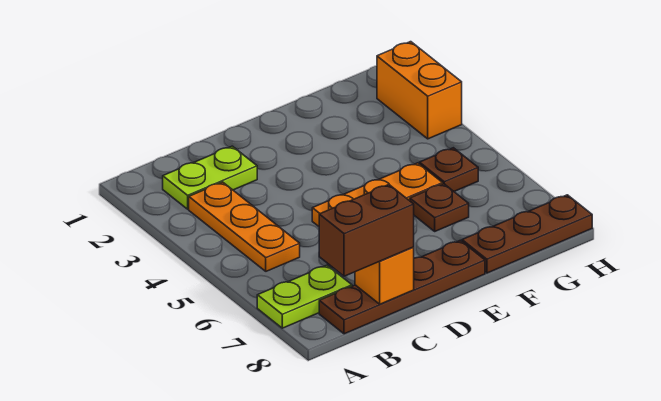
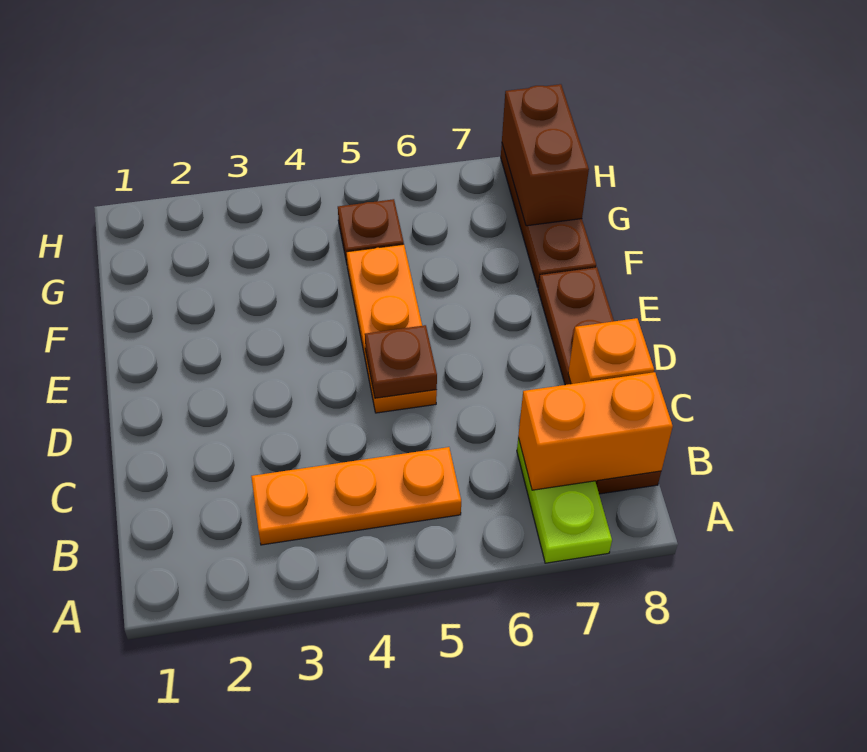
lime plate B2:C2 level 1 -> none
brown brick B8:C8 level 3 -> brown brick G8:H8 level 2
brown plate F6 level 1 -> brown plate D5 level 2
orange brick H2:H3 level 1 -> orange brick B7:B8 level 2

